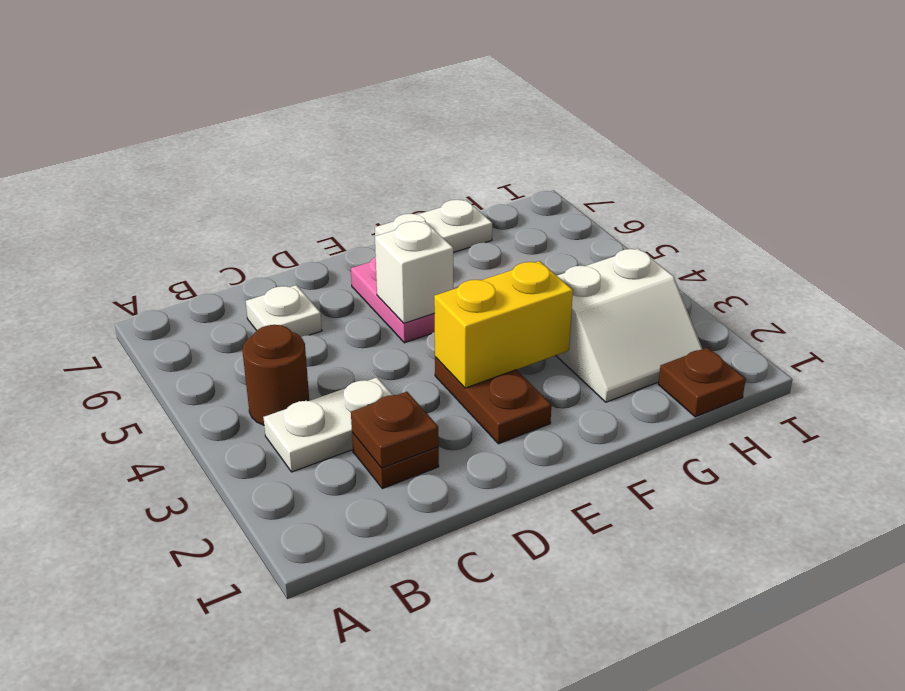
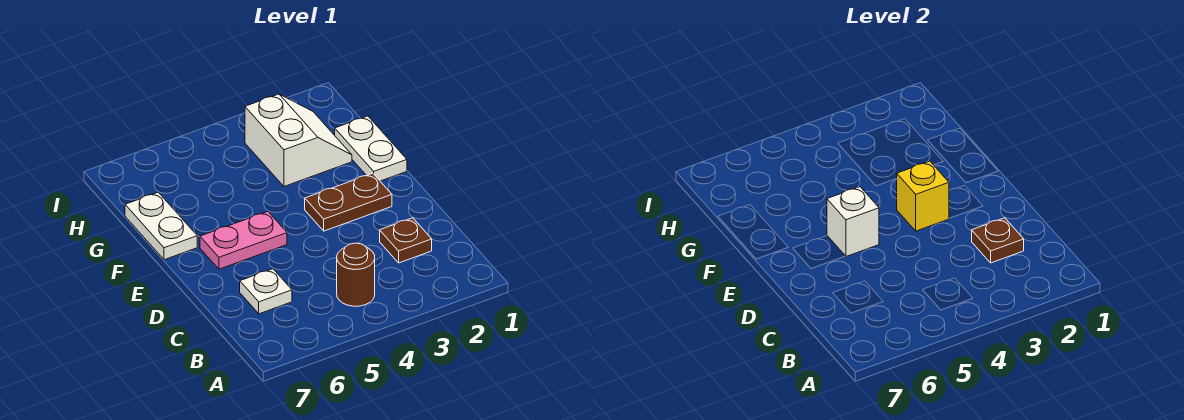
white plate B3:C3 level 1 -> white plate F1:G1 level 1
yellow brick E3:F3 level 2 -> yellow brick E3 level 2
brown plate H1 level 1 -> none

